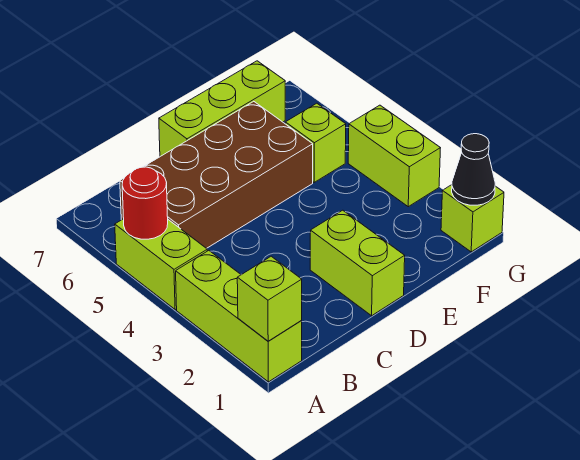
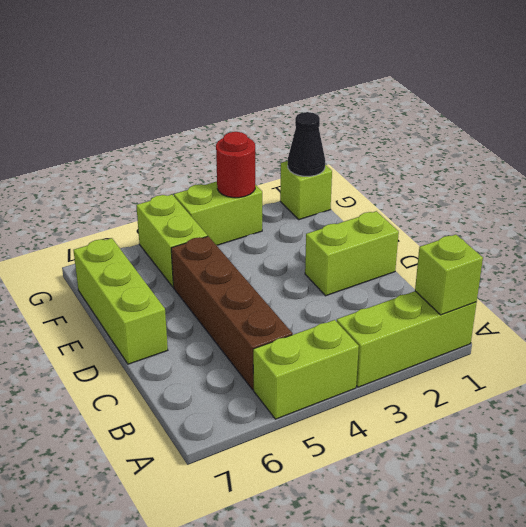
red round brick A5 level 2 -> red round brick G3 level 2
brown brick B5:E6 level 1 -> brown brick B5:E5 level 1
lime brick F5 level 1 -> lime brick F5:G5 level 1

